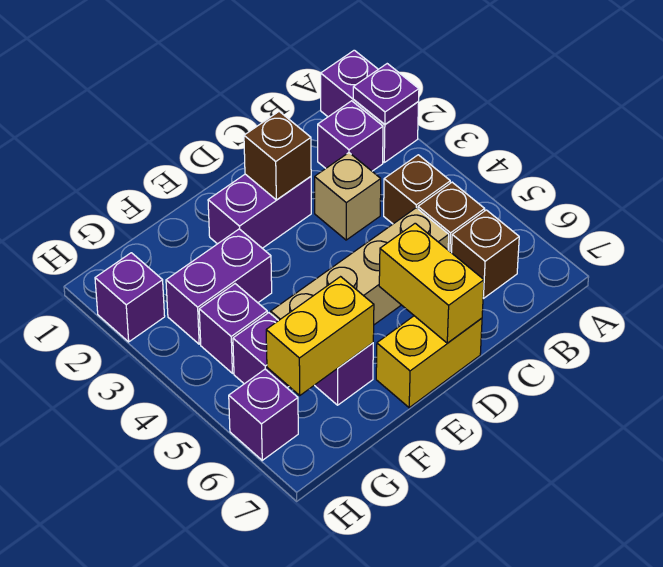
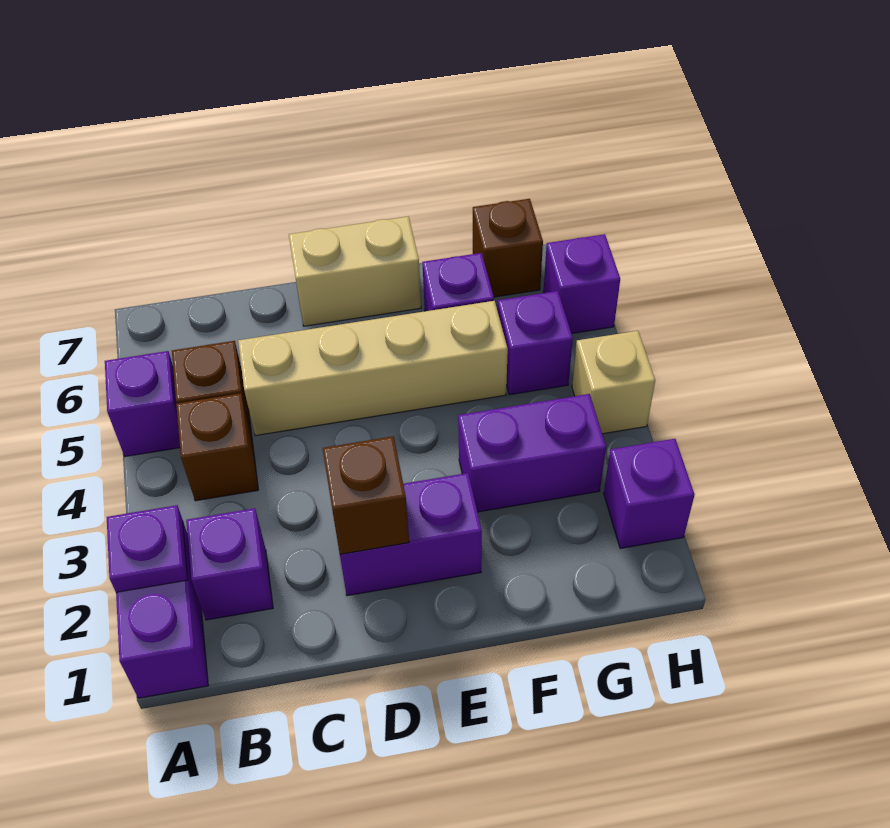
brown brick B6 level 1 -> brown brick G7 level 1
tan brick C3 level 1 -> tan brick H4 level 1
yellow brick D6:D7 level 2 -> none
yellow brick D7:E7 level 1 -> tan brick D7:E7 level 1
yellow brick F6:G6 level 2 -> none
purple brick G4 level 1 -> purple brick A5 level 1

